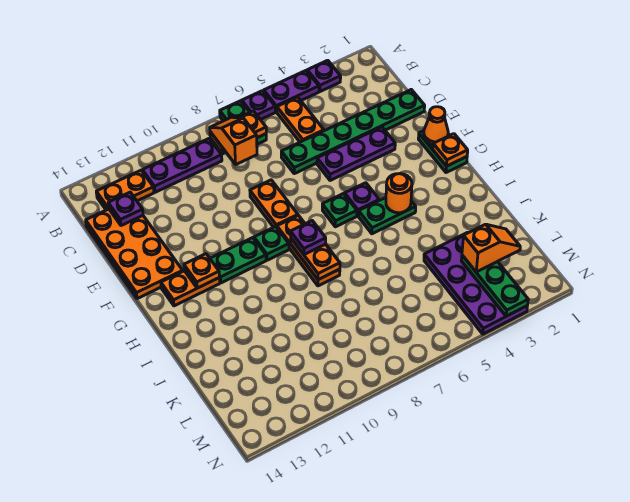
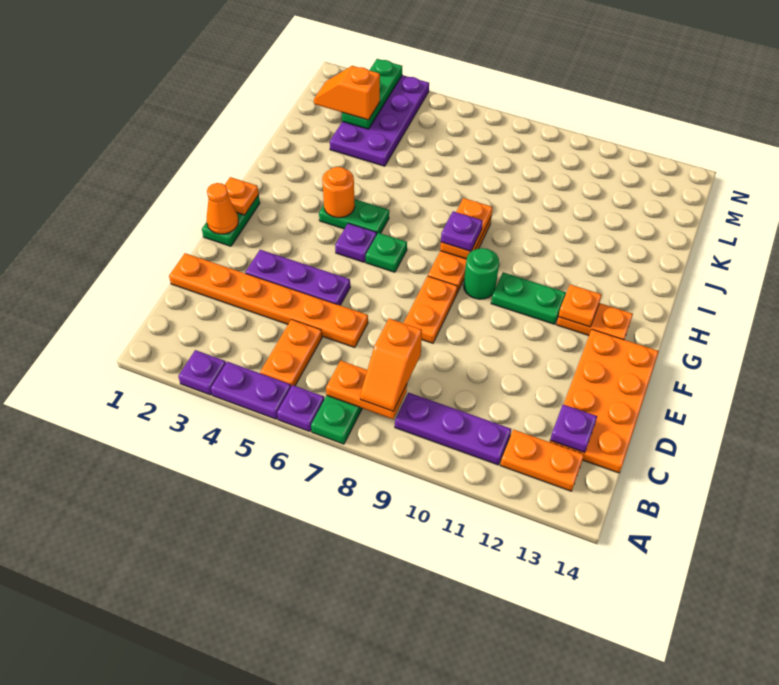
green plate D1:D6 level 1 -> orange plate D1:D6 level 1
green plate G9 level 1 -> green round brick G9 level 1

